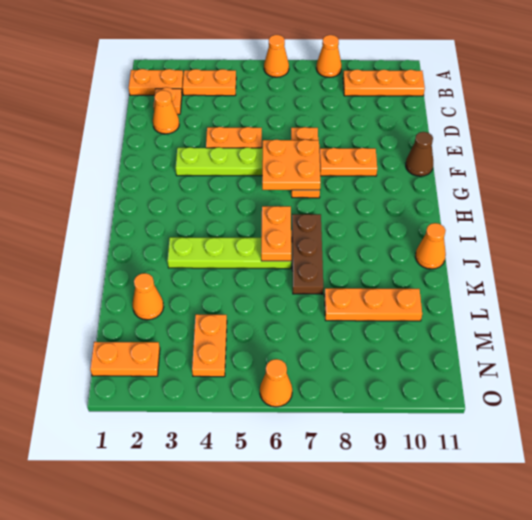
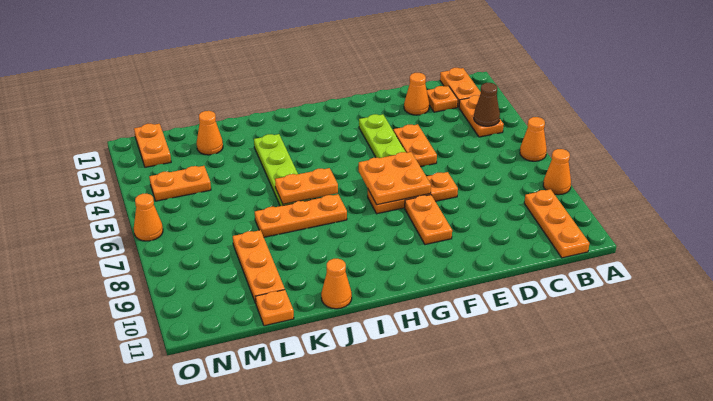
brown cone F11 level 1 -> brown cone B4 level 2
brown plate I7:K7 level 1 -> orange plate I7:K7 level 1
none -> orange plate L11 level 1

